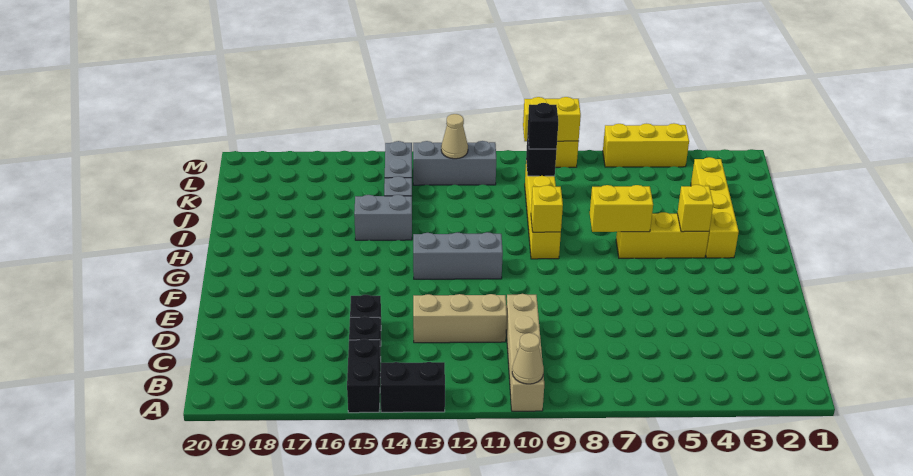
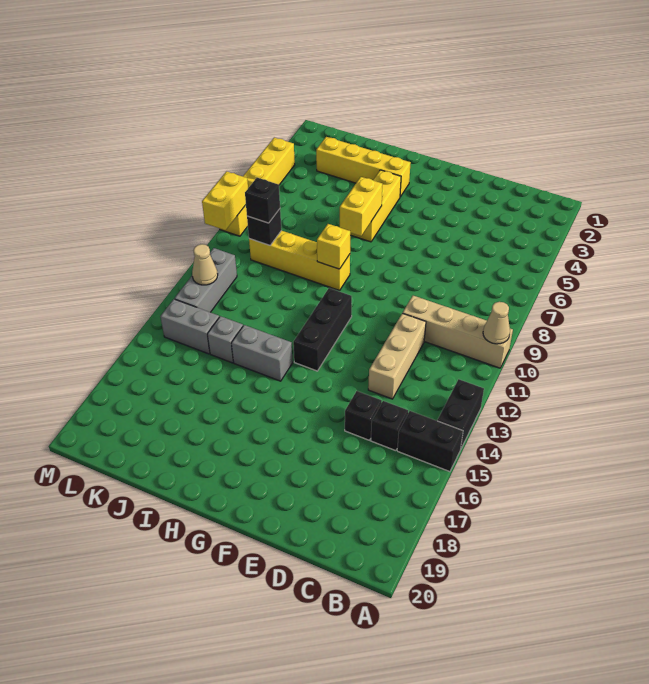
grey brick G11:G13 level 1 -> black brick G11:G13 level 1
yellow brick H4 level 2 -> none
grey brick I14:I15 level 1 -> grey brick H14:I14 level 1

